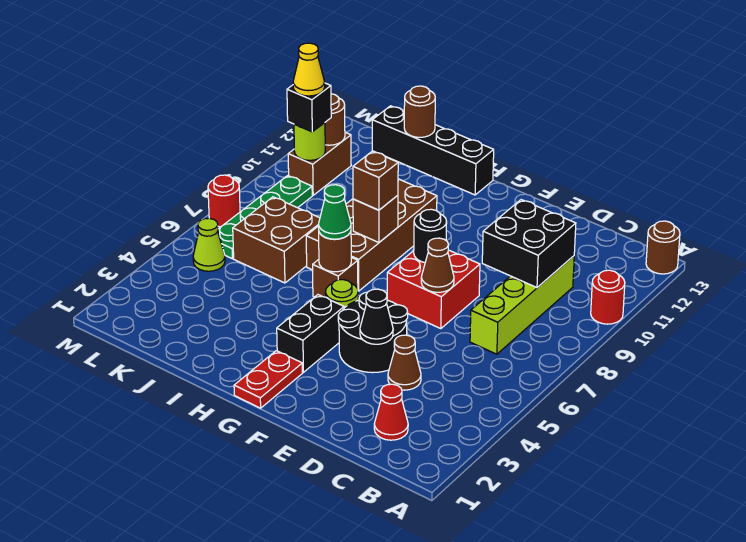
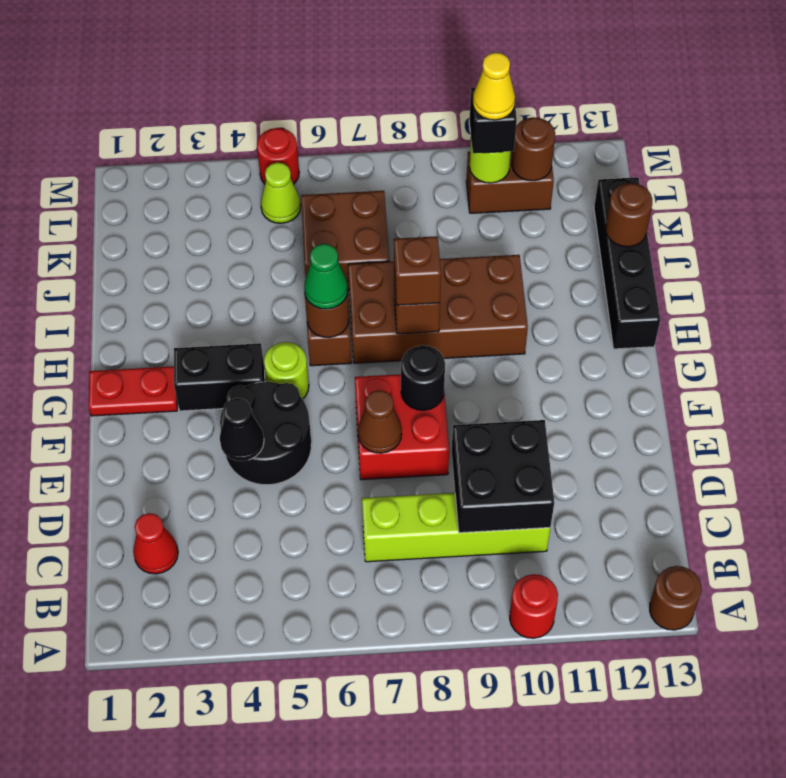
brown cone D4 level 1 -> none
green plate L6:L9 level 1 -> none
red round brick M7 level 1 -> red round brick M5 level 1

